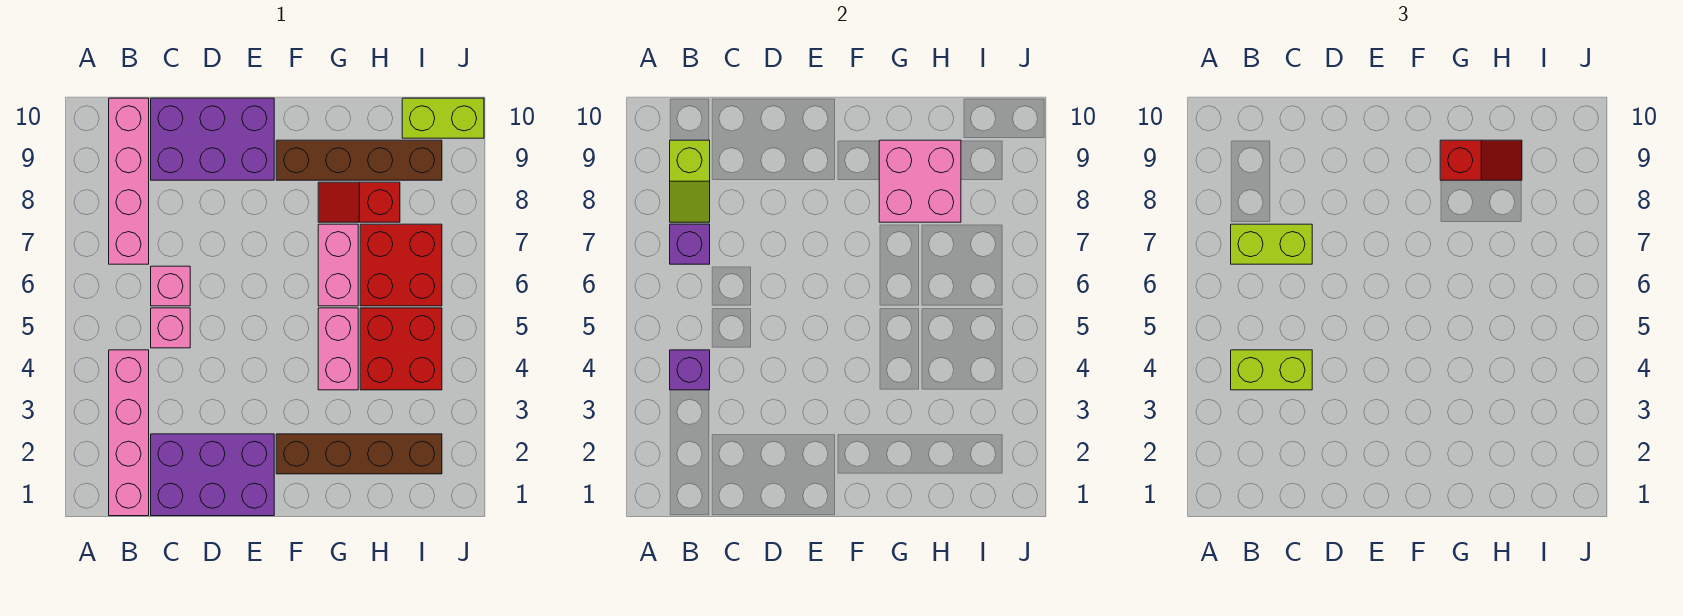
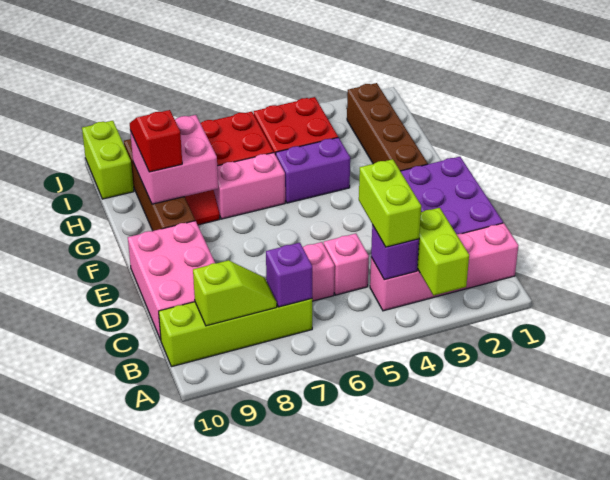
pink brick B7:B10 level 1 -> lime brick B7:B10 level 1
lime brick B7:C7 level 3 -> lime brick A3:B3 level 2
purple brick C9:E10 level 1 -> pink brick C9:E10 level 1
pink brick G4:G5 level 1 -> purple brick G4:G5 level 1

